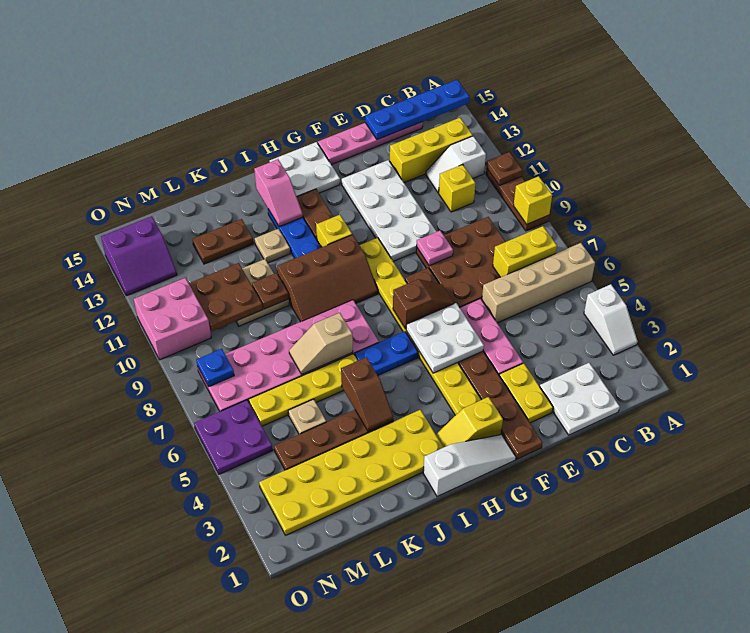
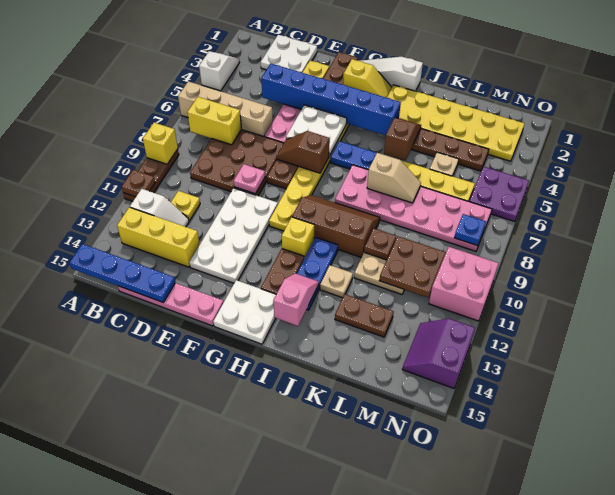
yellow brick C11 level 1 -> yellow plate C11 level 1
none -> blue brick D4:I4 level 2
purple slope N13:O14 level 1 top 14 -> purple slope N13:O14 level 1 top O

